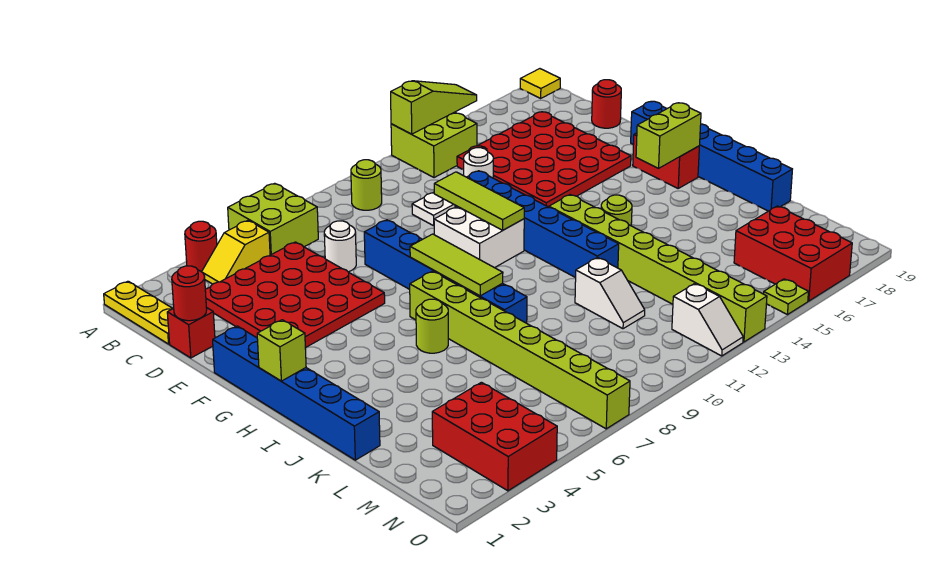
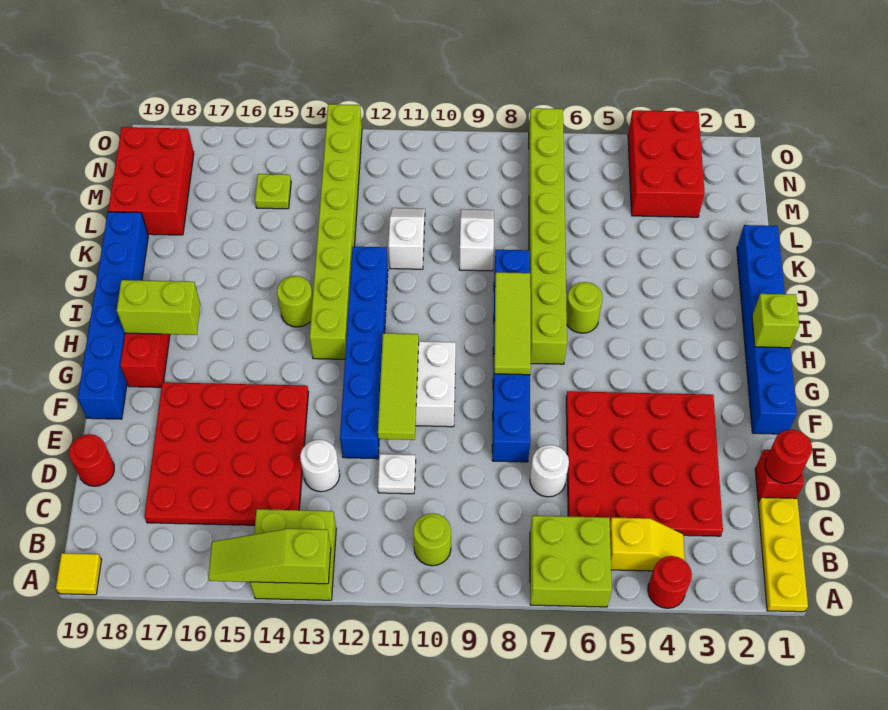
red brick M16:O17 level 1 -> red brick L18:N19 level 1
white slope N12:O12 level 1 top N -> white slope K9:L9 level 1 top K
lime plate O15 level 1 -> lime plate M15 level 1

